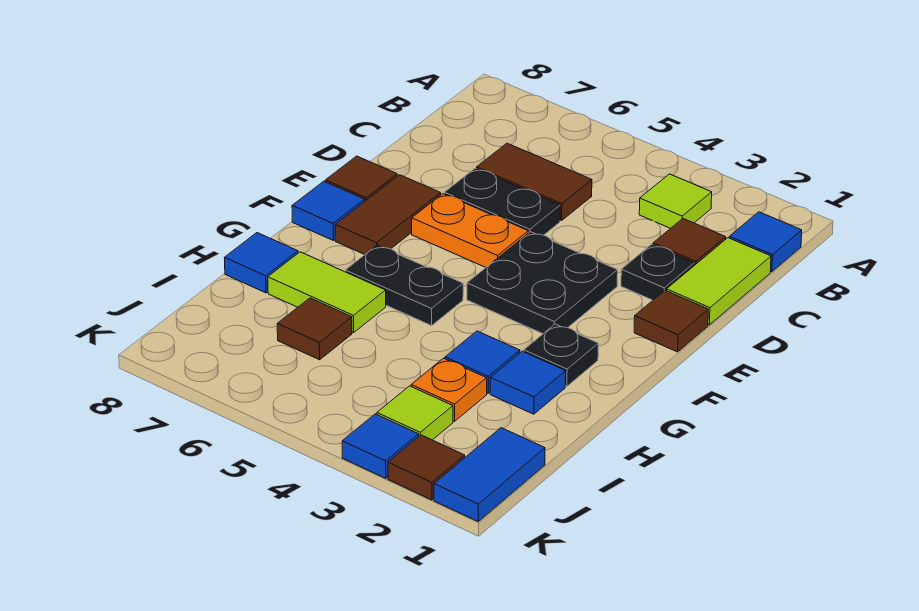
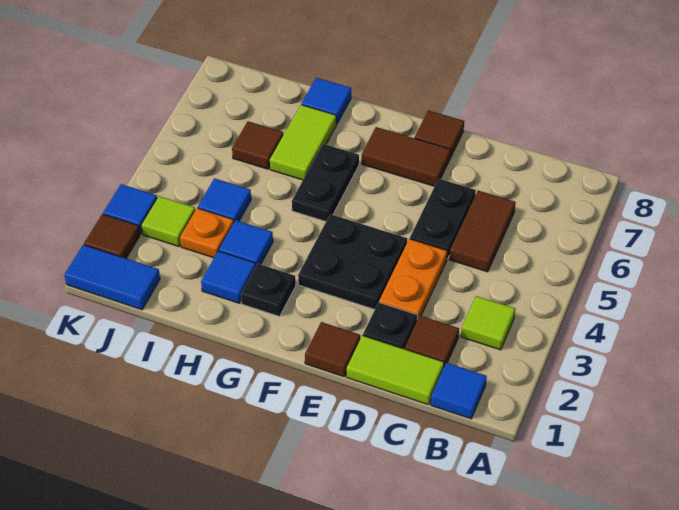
orange plate E5:E6 level 1 -> orange plate D3:D4 level 1
blue tile F8 level 1 -> blue tile I4 level 1

